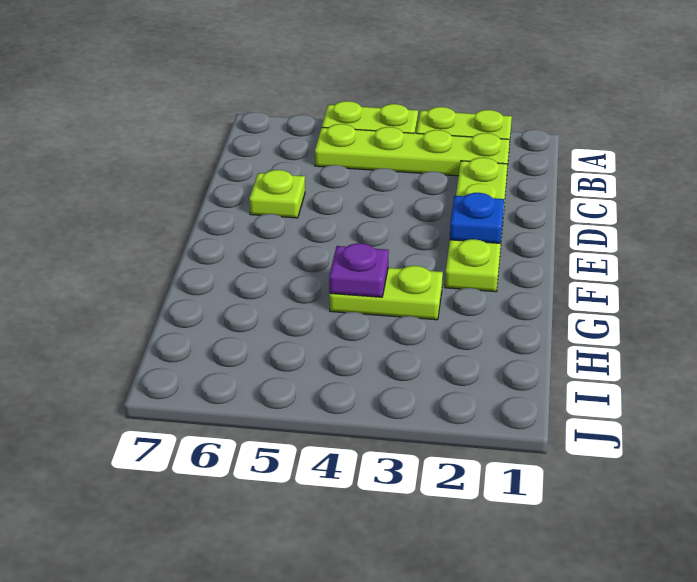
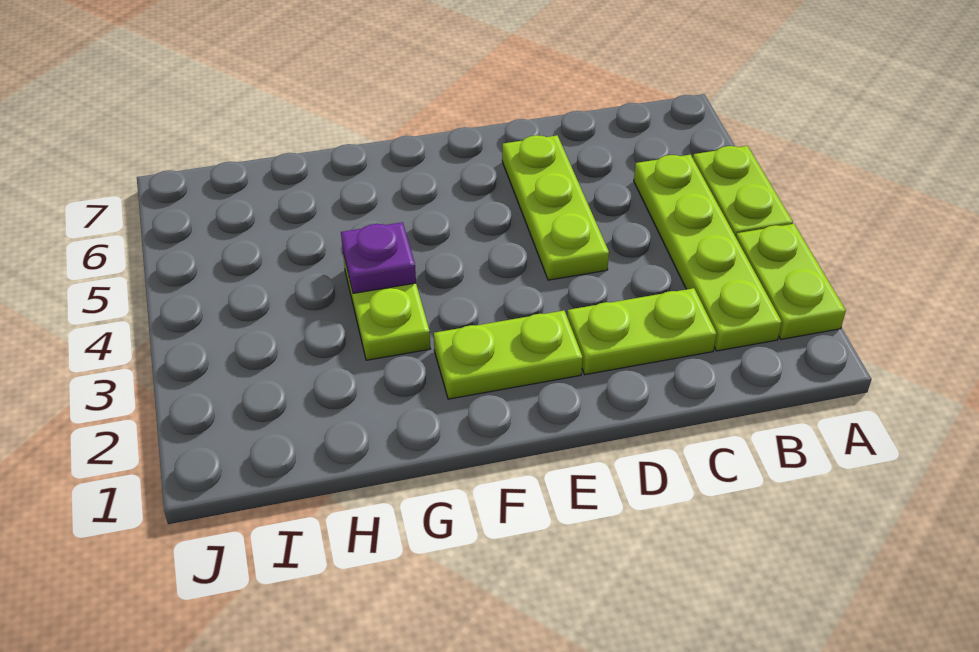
lime plate D6 level 1 -> lime plate D4:D6 level 1
blue plate E2 level 2 -> none

